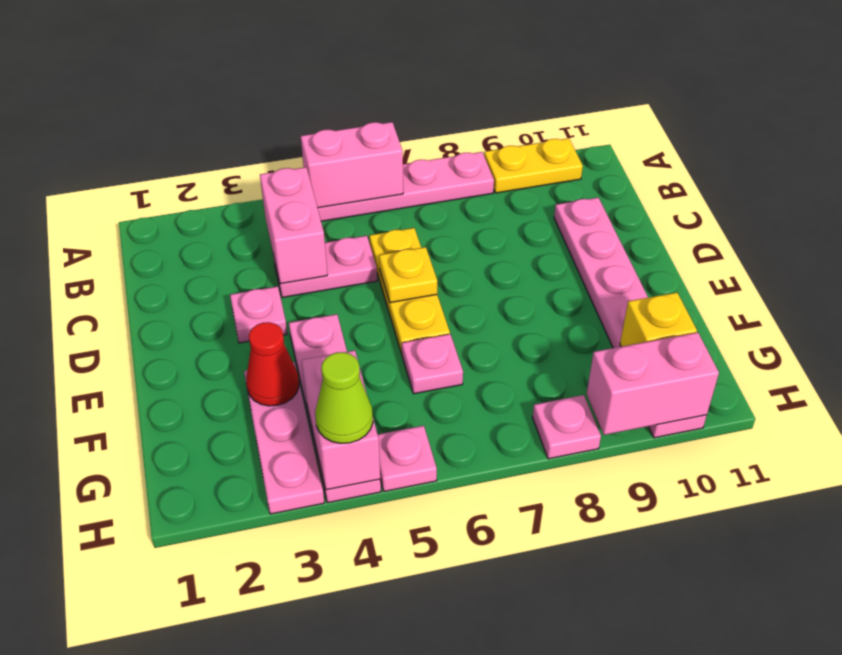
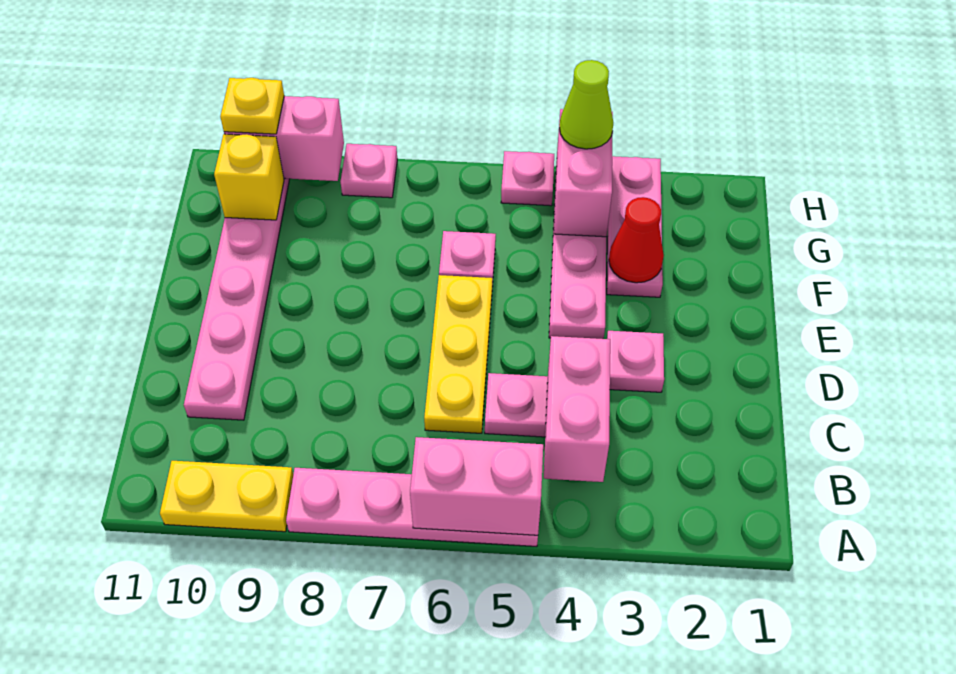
yellow plate D6 level 2 -> yellow plate H10 level 3

